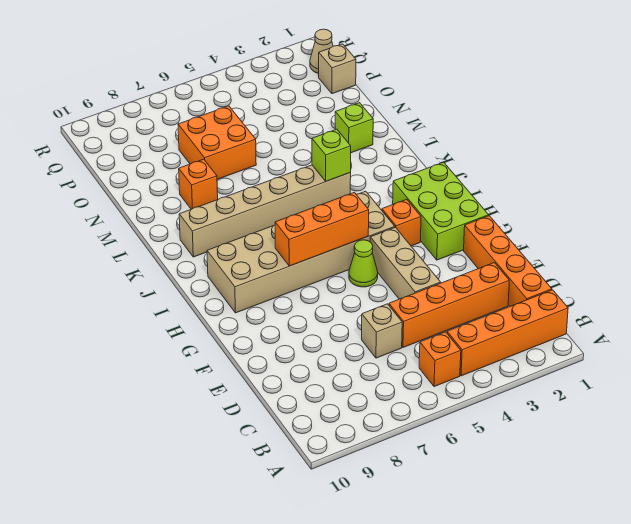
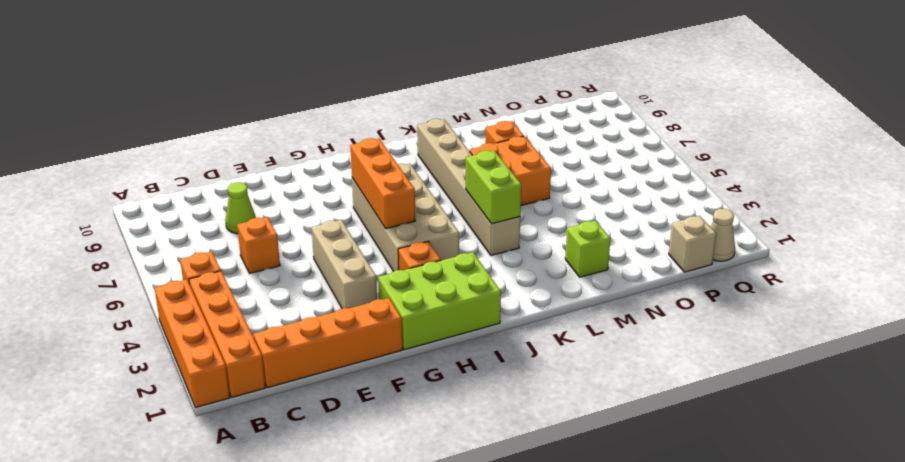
orange brick D2:D5 level 1 -> orange brick A1:A4 level 1
tan brick D6 level 1 -> orange brick D6 level 1
tan brick E4:G4 level 1 -> tan brick F3:F5 level 1
lime cone G5 level 1 -> lime cone D8 level 1
tan brick H4:I9 level 1 -> tan brick H4:I7 level 1
lime brick K4 level 2 -> lime brick K4:K5 level 2
orange brick N6:O7 level 1 -> orange brick L6:M7 level 1

